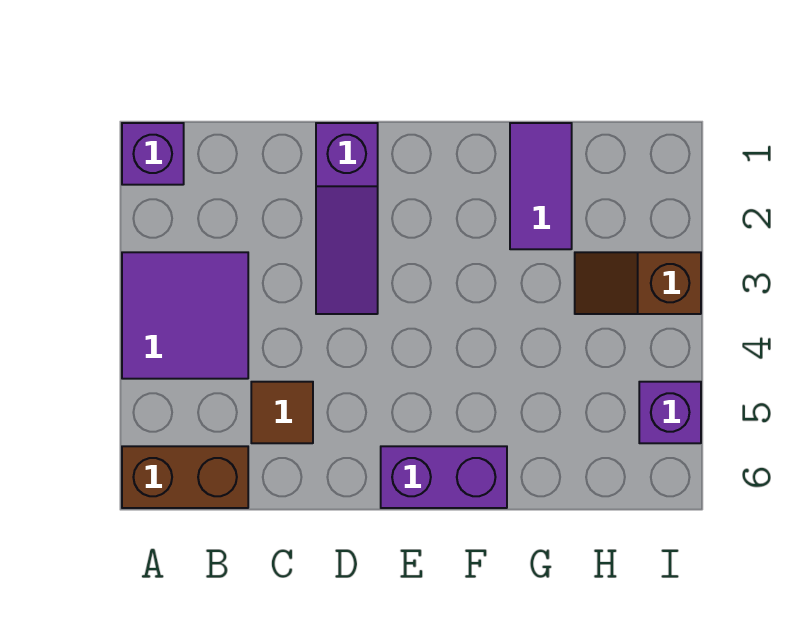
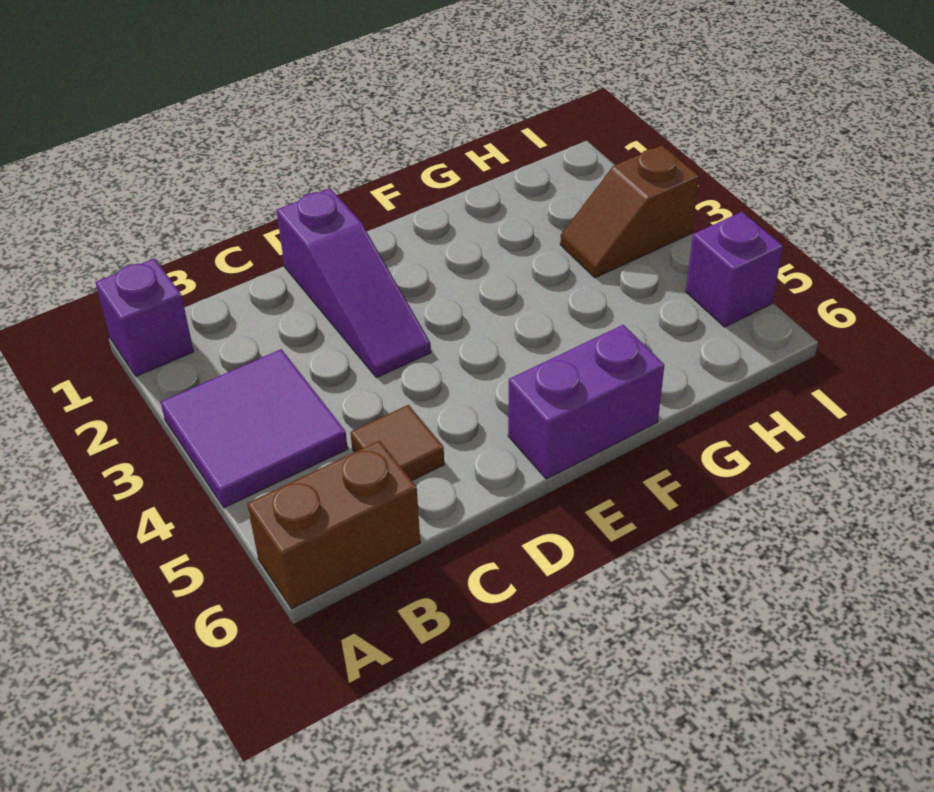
purple tile G1:G2 level 1 -> none

